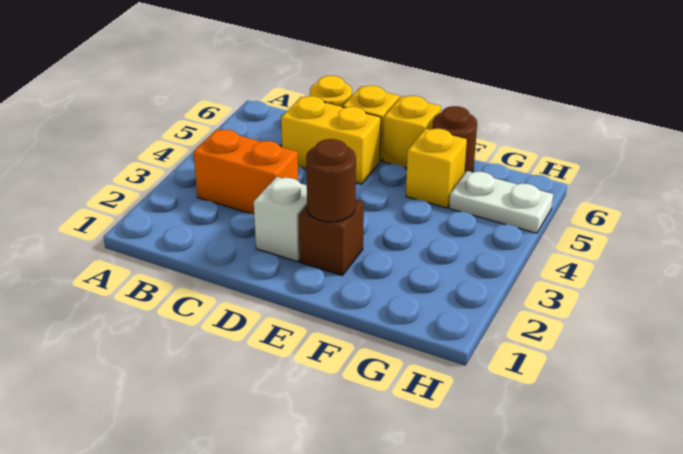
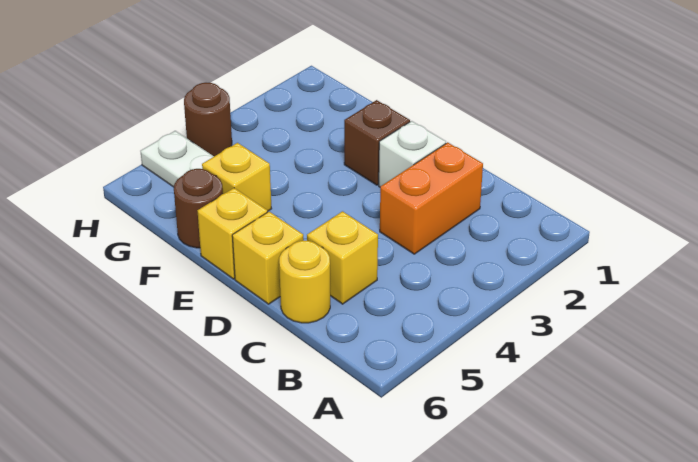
orange brick B3:C3 level 1 -> orange brick C2:C3 level 1
yellow brick C5:D5 level 1 -> yellow brick C5 level 1
brown round brick E2 level 2 -> brown round brick H4 level 1

